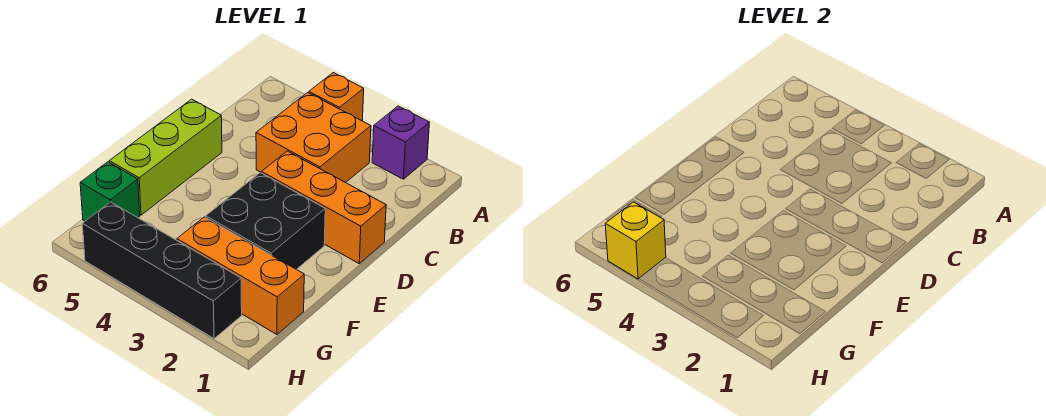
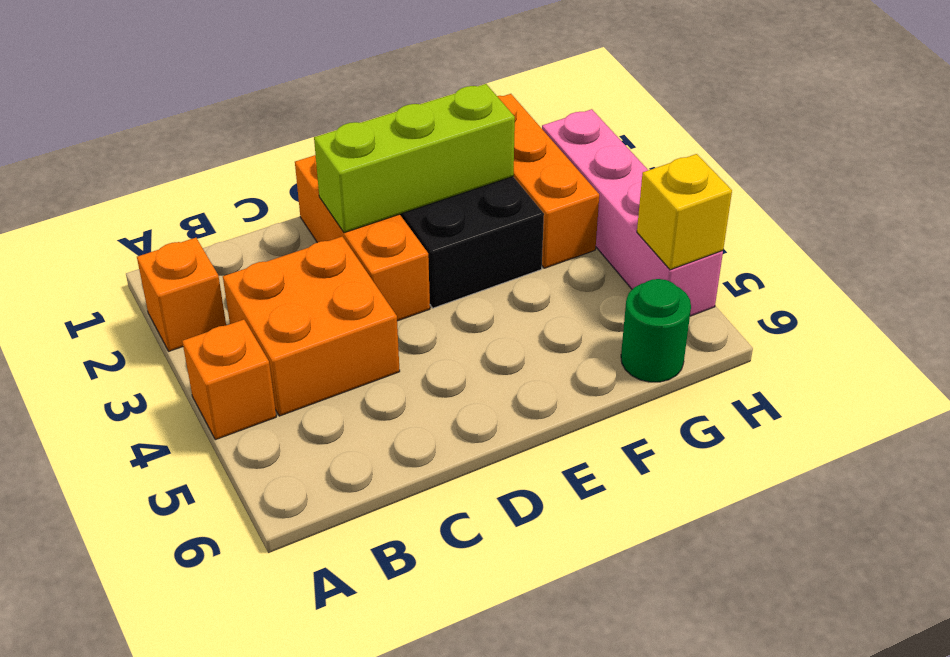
purple brick A2 level 1 -> orange brick A2 level 1
lime brick D6:F6 level 1 -> lime brick D2:F2 level 2
green brick G6 level 1 -> green round brick G6 level 1
black brick H2:H5 level 1 -> pink brick H2:H5 level 1

